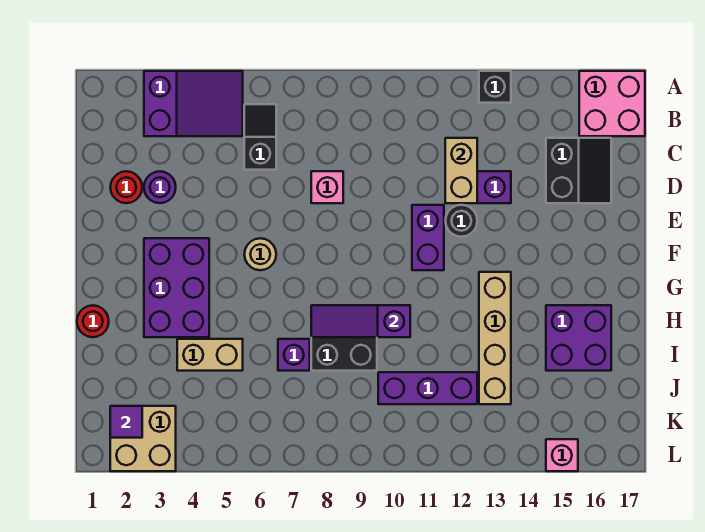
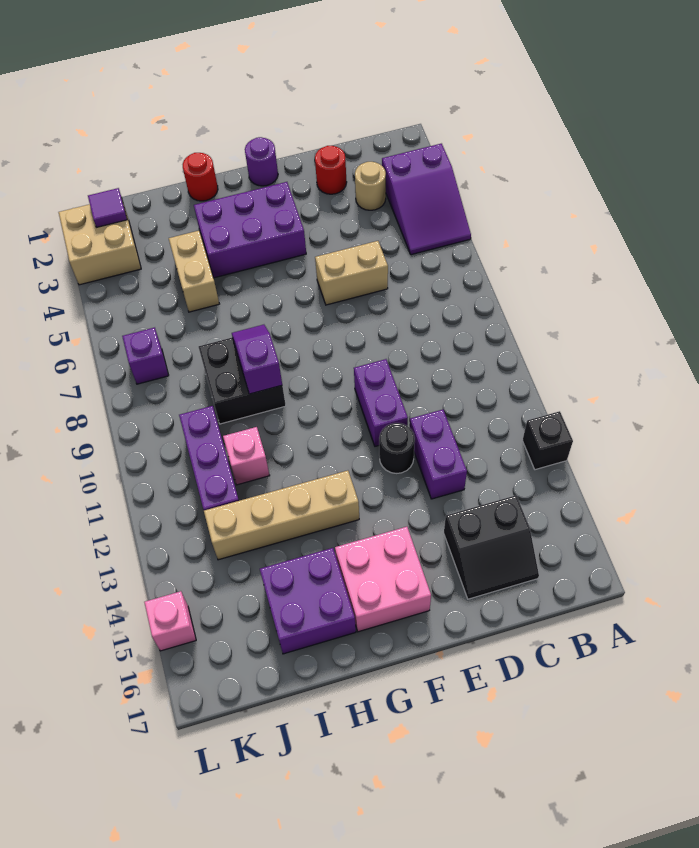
pink brick A16:B17 level 1 -> pink brick F15:G16 level 1
black slope B6:C6 level 1 top C -> none
tan brick C12:D12 level 2 -> tan brick D6:E6 level 1
purple round brick D3 level 1 -> purple round brick F1 level 1
pink brick D8 level 1 -> pink brick I11 level 1
purple brick E11:F11 level 1 -> purple brick E10:E11 level 1
tan round brick F6 level 1 -> tan round brick C3 level 1
purple slope H8:H10 level 2 top 10 -> purple slope H8:H9 level 2 top 9
purple brick I7 level 1 -> purple brick K7 level 1

